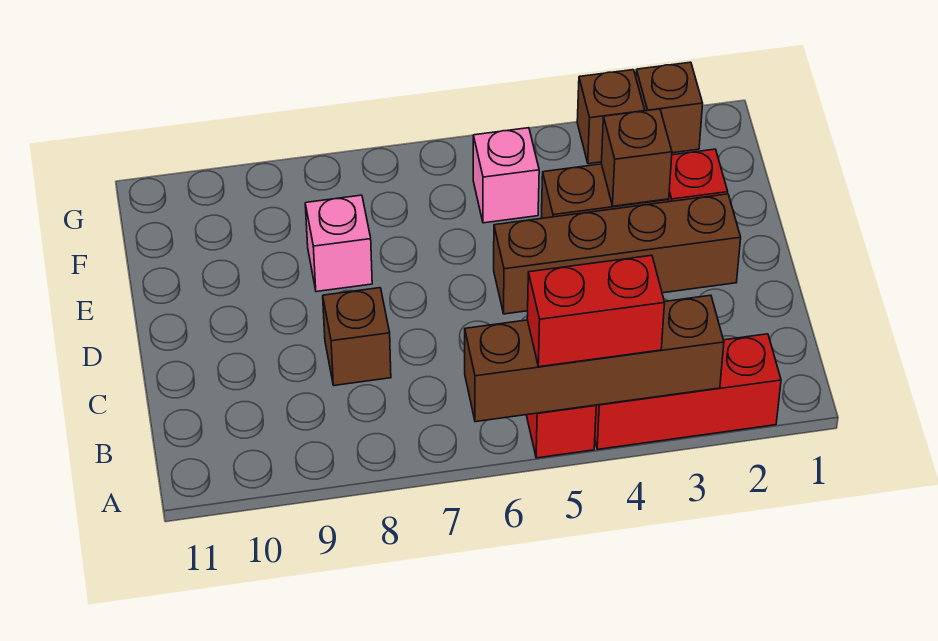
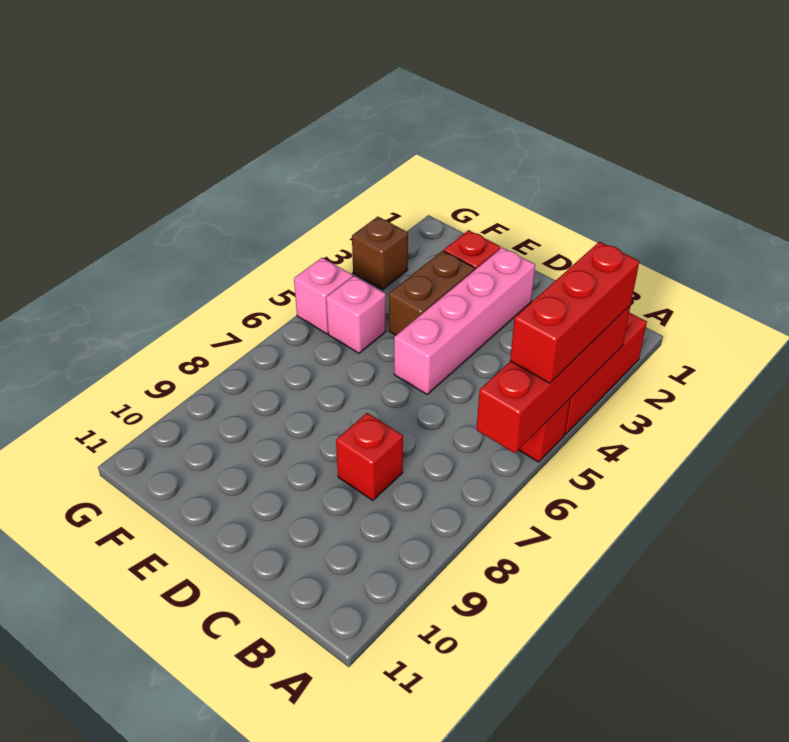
brown brick A3:A6 level 2 -> red brick A3:A6 level 2
red brick A4:A5 level 3 -> red brick A3:A5 level 3
brown brick C8 level 1 -> red brick C8 level 1
brown brick D2:D5 level 1 -> pink brick D2:D5 level 1
brown brick E3 level 2 -> none
pink brick E8 level 1 -> pink brick G5 level 1
brown brick G2 level 1 -> none

